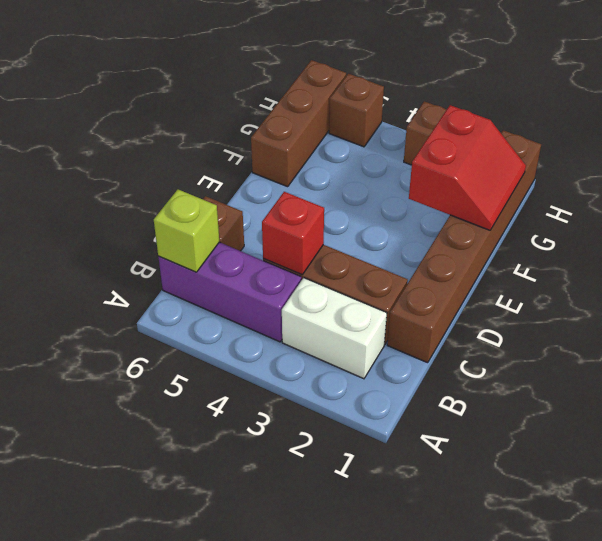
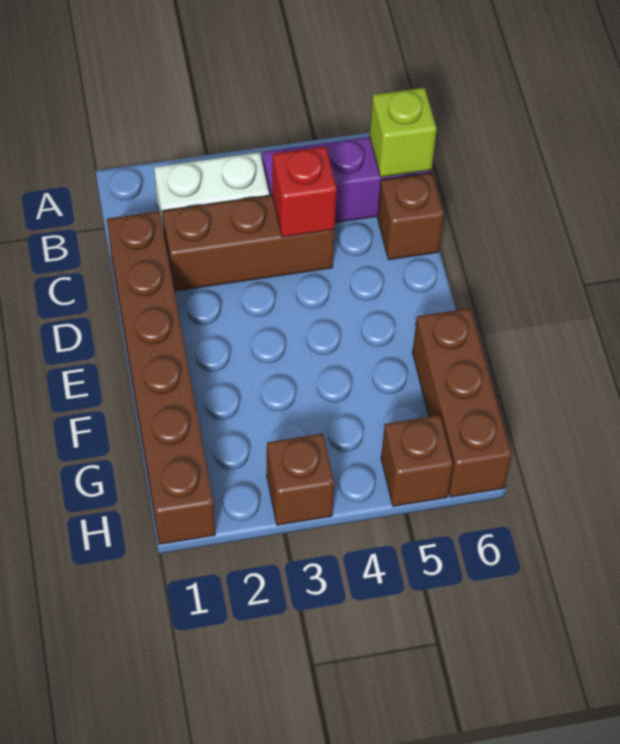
red slope F1:G2 level 2 top 2 -> none

